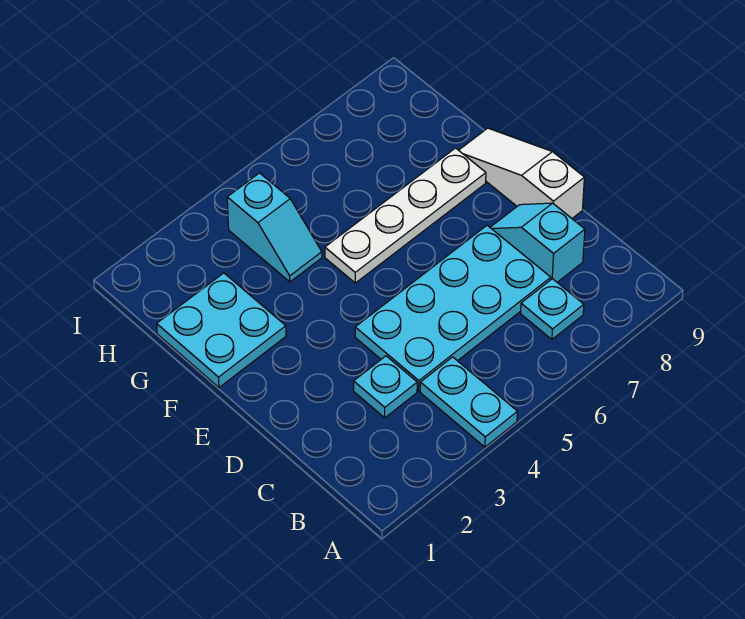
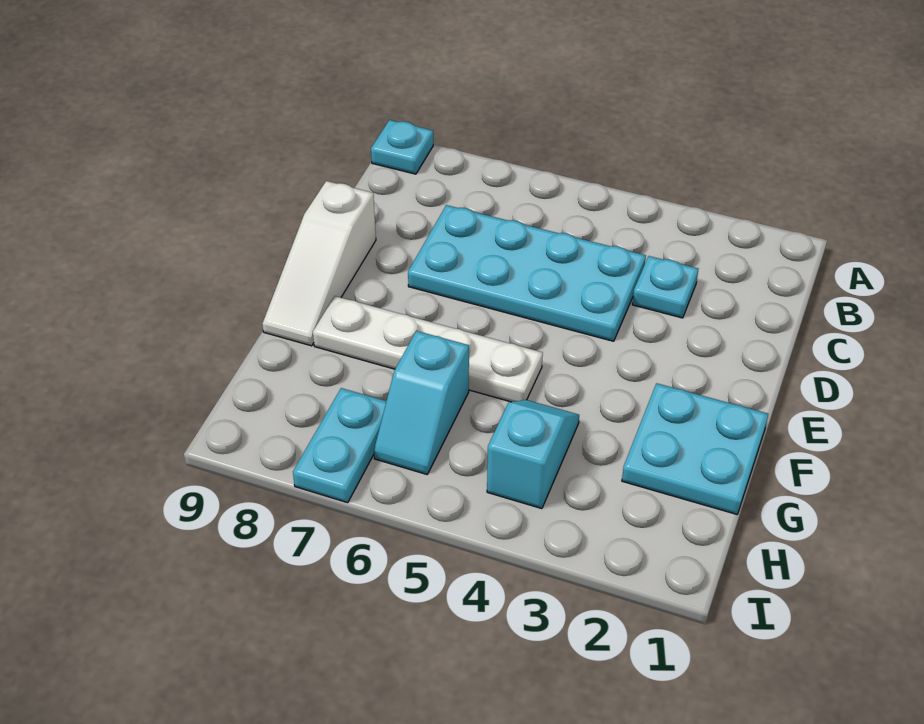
cyan plate A4:B4 level 1 -> cyan plate H7:I7 level 1
cyan plate B7 level 1 -> cyan plate A9 level 1
cyan slope C8:D8 level 1 top C -> cyan slope G6:H6 level 1 top G

